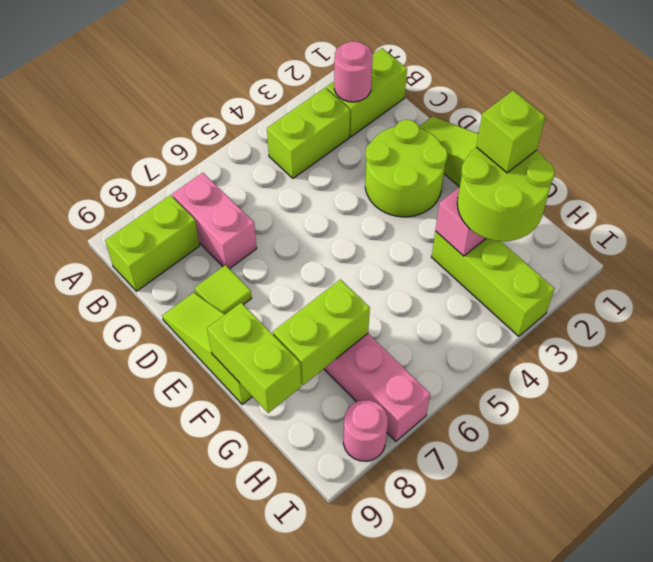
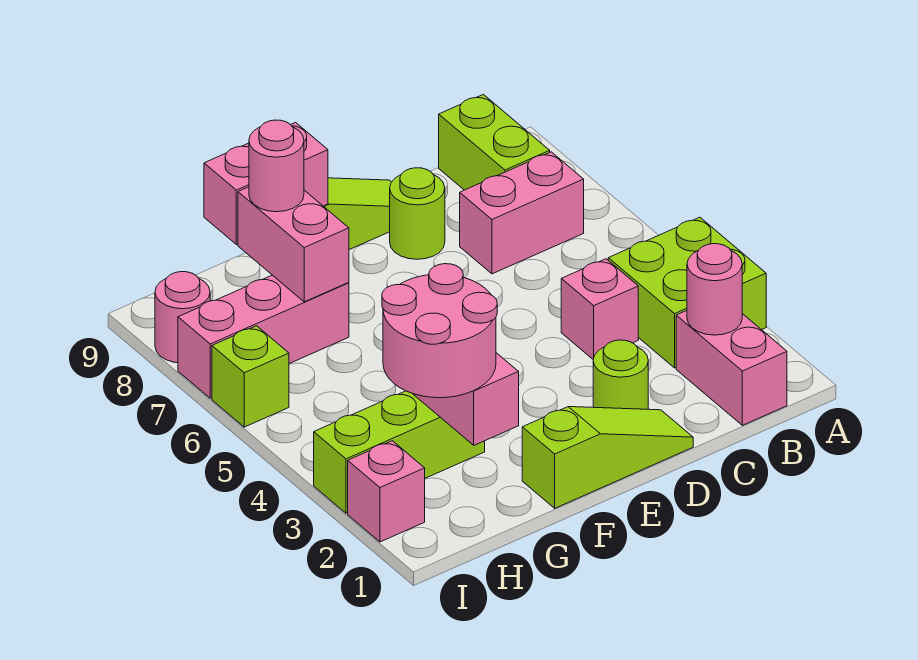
lime brick B1:B2 level 1 -> pink brick B1:B2 level 1
lime brick B3:B4 level 1 -> lime brick A3:B4 level 1
none -> pink brick C4 level 1
lime round brick D2:E3 level 1 -> lime round brick D2 level 1
lime tile D8 level 1 -> lime round brick D8 level 1
lime brick F9:G9 level 2 -> pink brick F9:G9 level 2
lime round brick G2:H3 level 3 -> pink round brick G2:H3 level 3
lime brick G2 level 4 -> lime brick I6 level 1
lime brick G7:G8 level 2 -> pink brick G7:G8 level 2
none -> pink round brick G8 level 3
none -> pink brick I2 level 1

